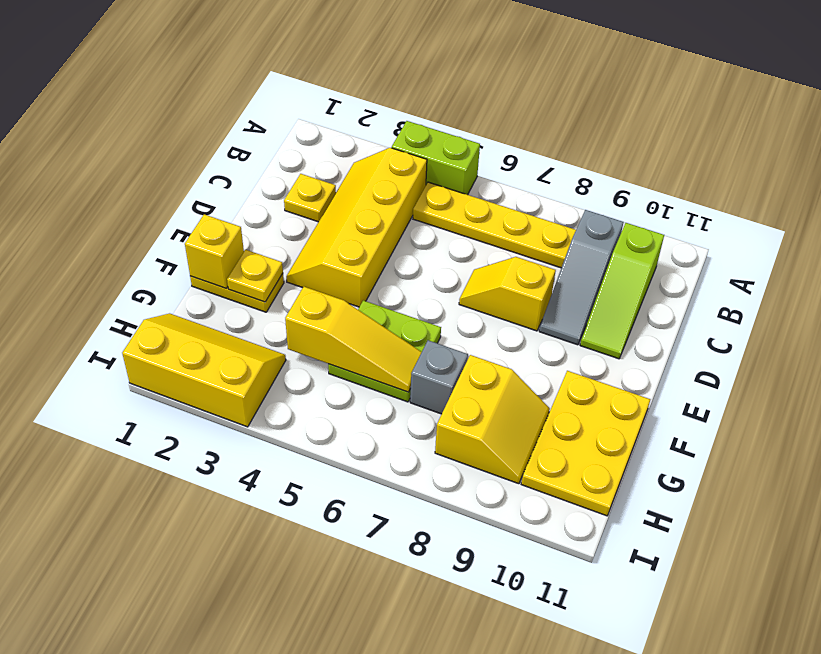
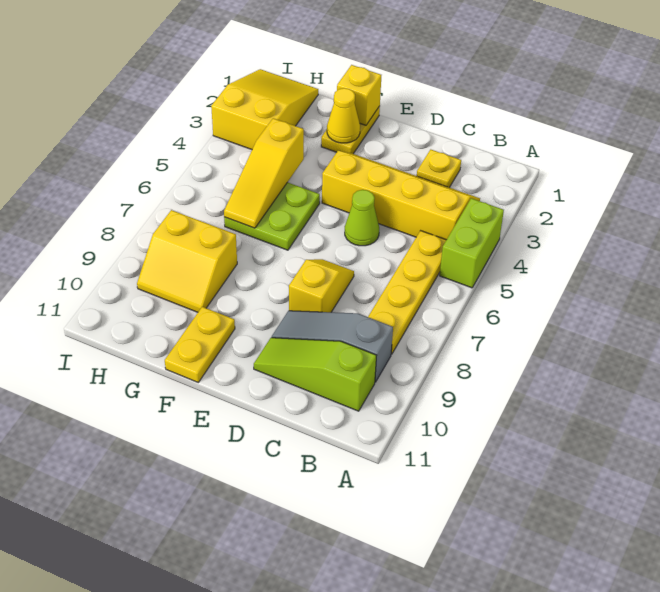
none -> lime cone D5 level 1
yellow plate F2 level 2 -> yellow cone F2 level 2
yellow plate F10:H11 level 1 -> yellow plate F10:F11 level 1
grey brick G7 level 1 -> none
yellow slope H1:I3 level 1 top I -> yellow slope H1:I3 level 1 top 3

